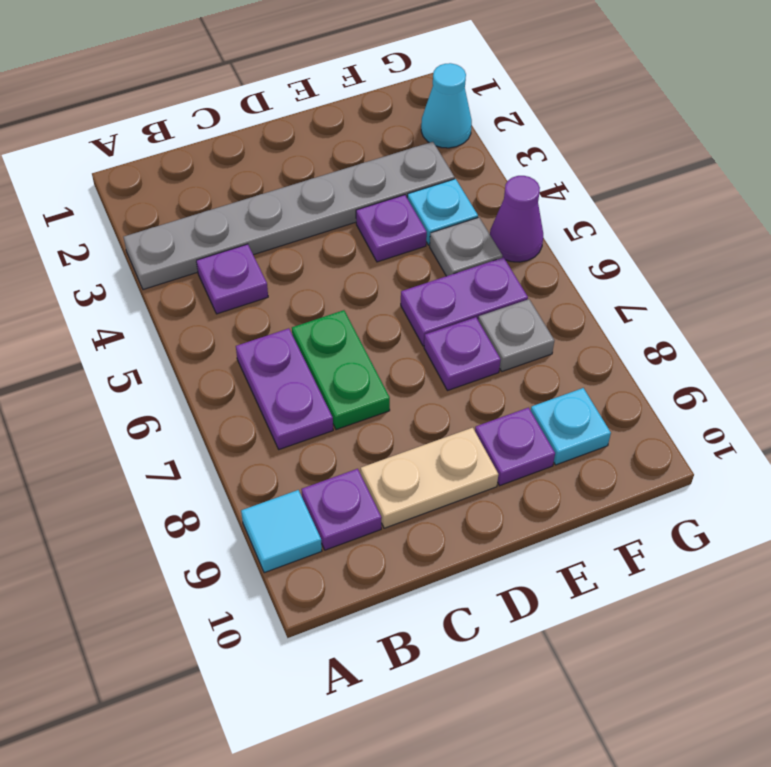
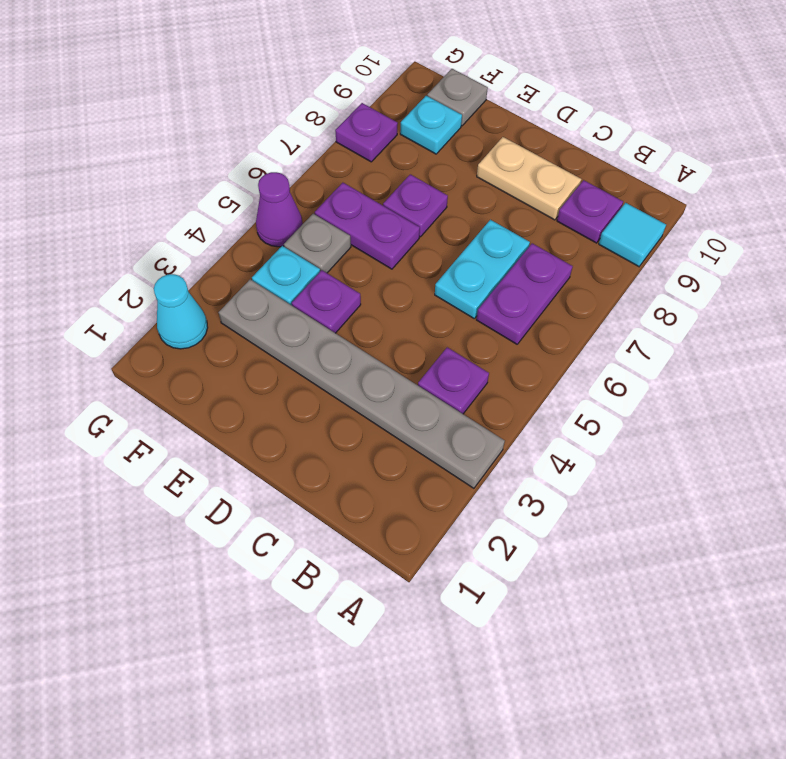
green plate C6:C7 level 1 -> cyan plate C6:C7 level 1
purple plate E9 level 1 -> purple plate G8 level 1
grey plate F7 level 1 -> grey plate F10 level 1

